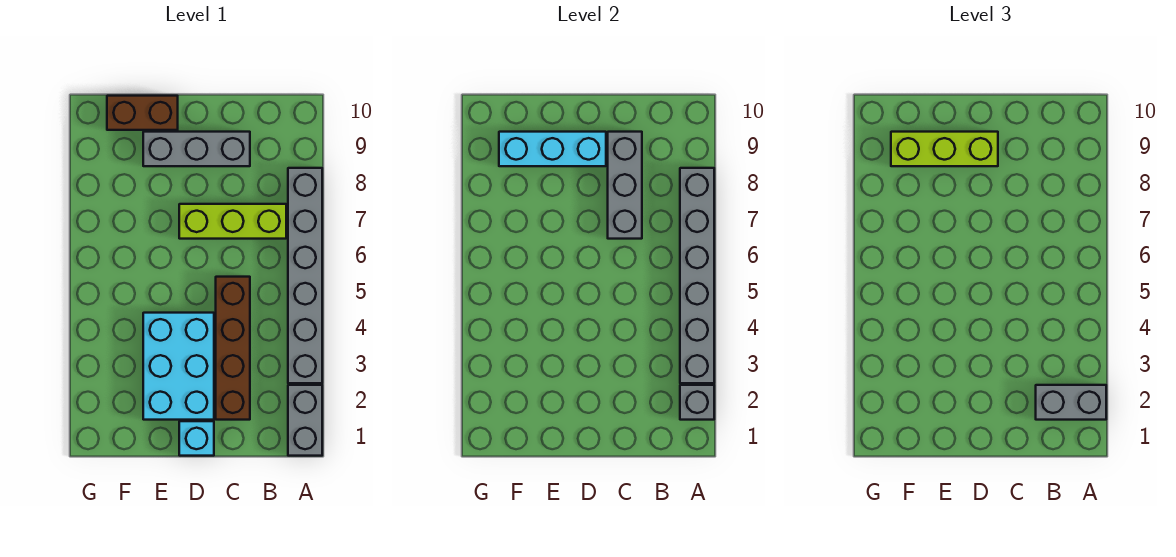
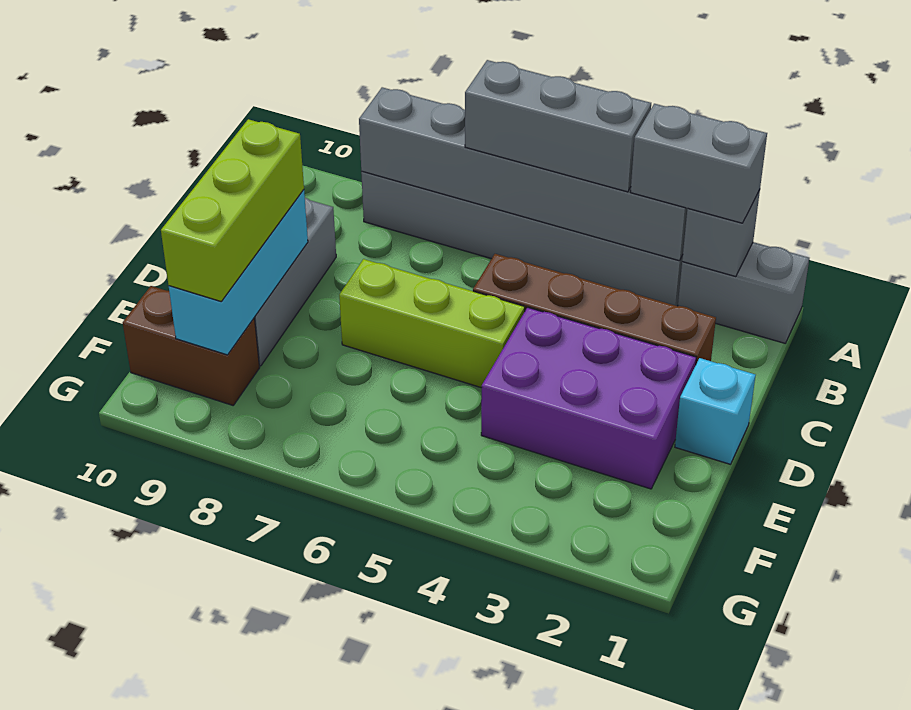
grey brick A2:B2 level 3 -> grey brick A2:A3 level 3
lime brick B7:D7 level 1 -> lime brick D5:D7 level 1
grey brick C7:C9 level 2 -> grey brick A4:A6 level 3
cyan brick D2:E4 level 1 -> purple brick D2:E4 level 1
brown brick E10:F10 level 1 -> brown brick F9:F10 level 1

